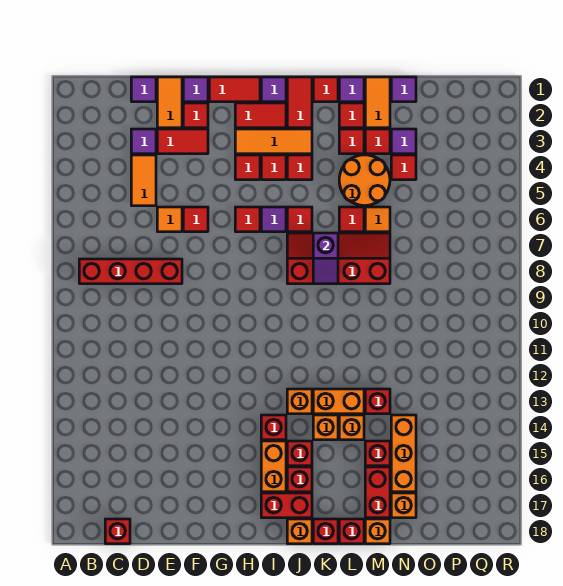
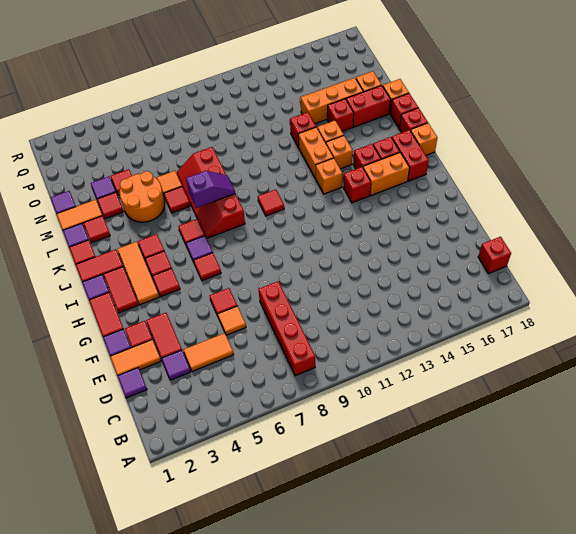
red tile L3 level 1 -> red tile J10 level 1

